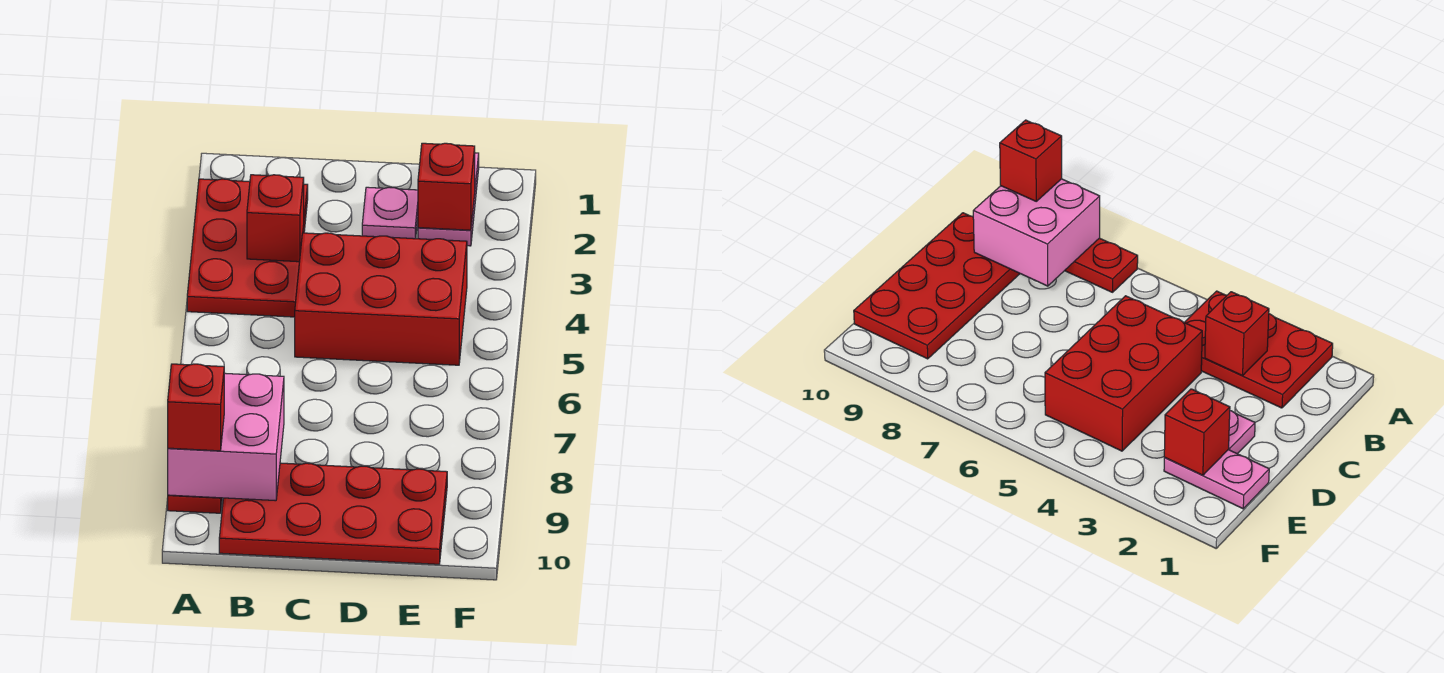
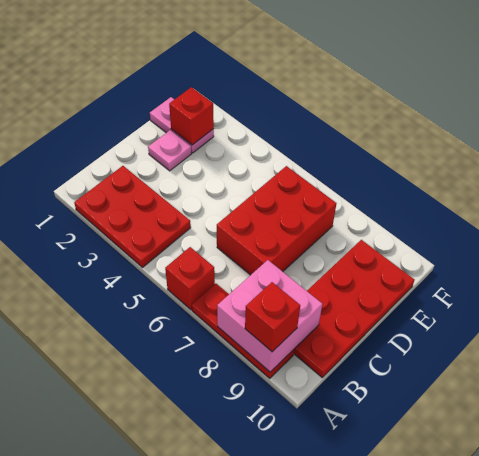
red brick B3 level 2 -> red brick A6 level 1
red brick C4:E5 level 1 -> red brick C6:E7 level 1

